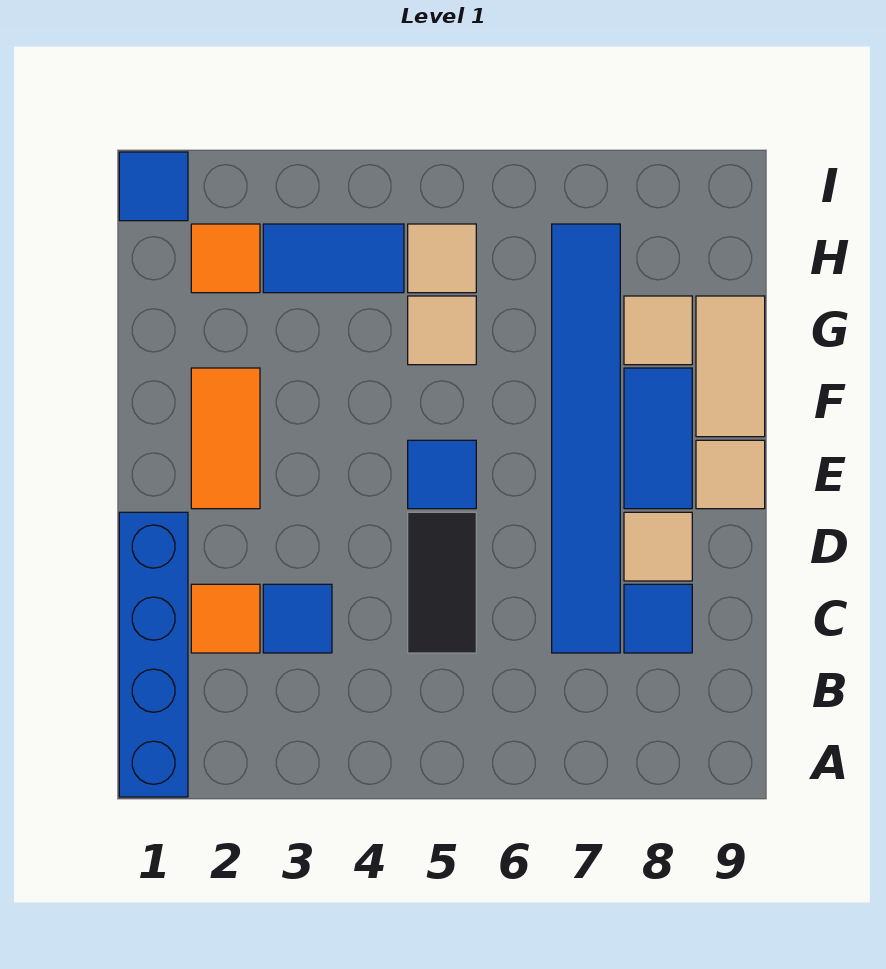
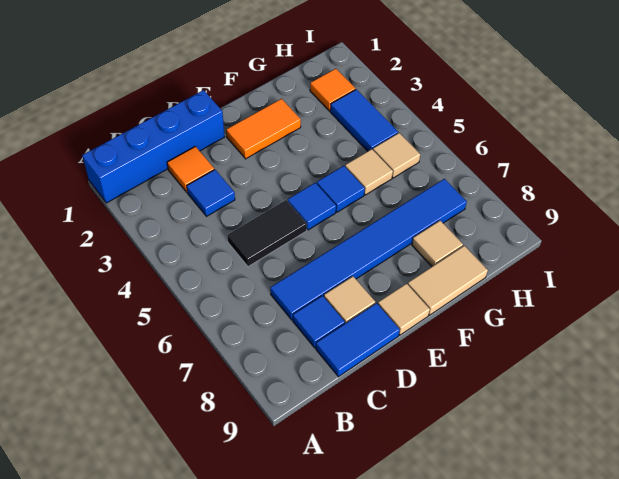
blue tile E8:F8 level 1 -> blue tile C9:D9 level 1
blue tile I1 level 1 -> blue tile F5 level 1

